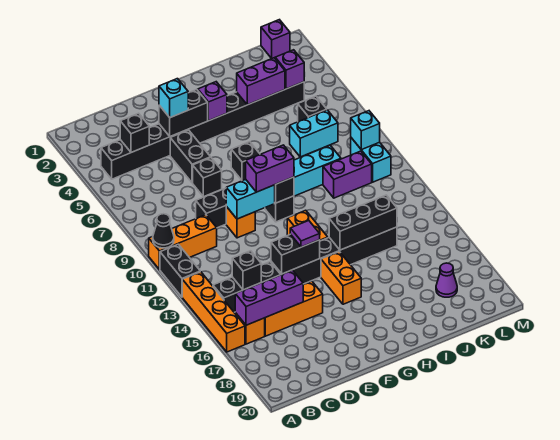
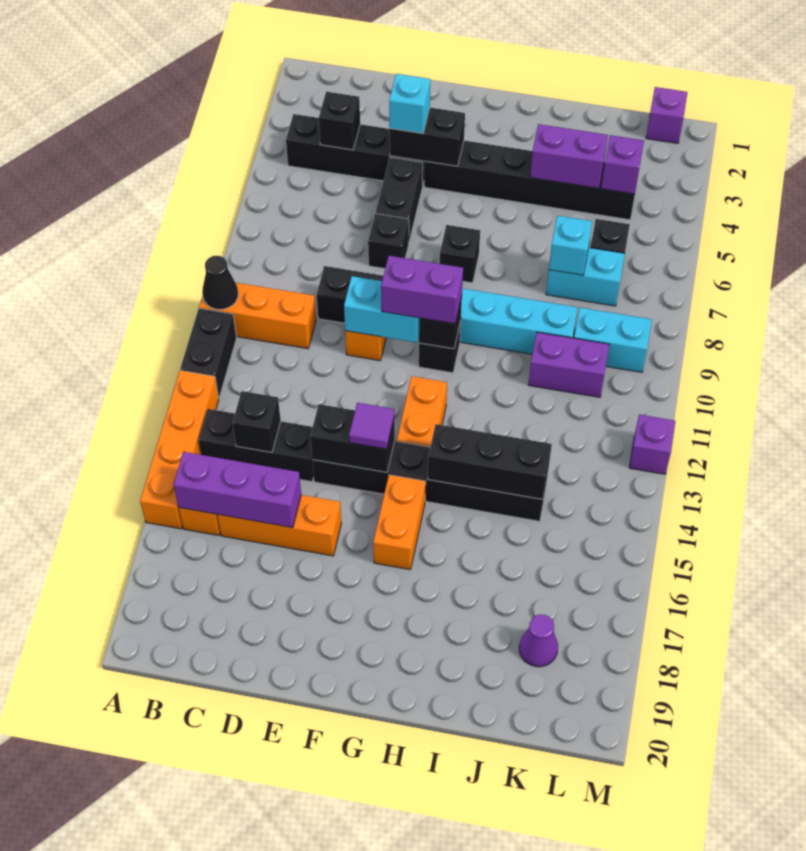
purple brick G4 level 2 -> purple brick M12 level 1
cyan brick L9:L10 level 1 -> cyan brick K9:L9 level 1
cyan brick L9 level 2 -> cyan brick J7 level 2

